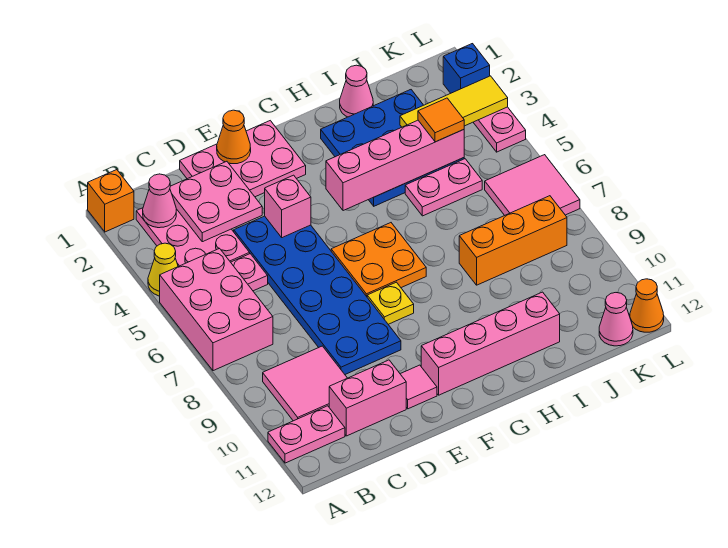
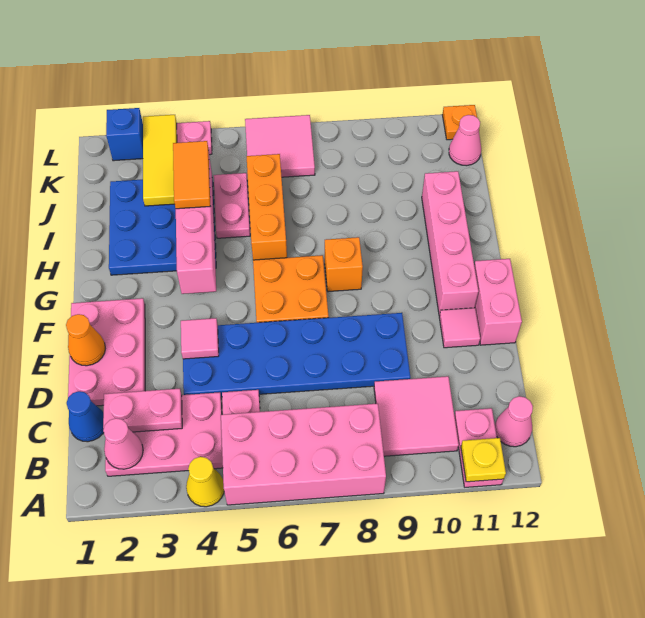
orange brick A1 level 1 -> orange brick G8 level 1
pink brick A5:B7 level 1 -> pink brick A5:B8 level 1
none -> blue cone C1 level 1
pink plate C2:D3 level 2 -> pink plate C2:C3 level 2
pink brick C11:D11 level 1 -> pink brick E12:F12 level 1
pink brick E4 level 2 -> pink tile E4 level 2
yellow plate F8 level 1 -> yellow plate A11 level 2
pink cone I1 level 1 -> pink cone B12 level 1
orange brick I8:K8 level 1 -> orange brick H6:J6 level 1
orange tile J4 level 3 -> orange tile I4:J4 level 3
orange cone L12 level 1 -> orange plate L12 level 1

